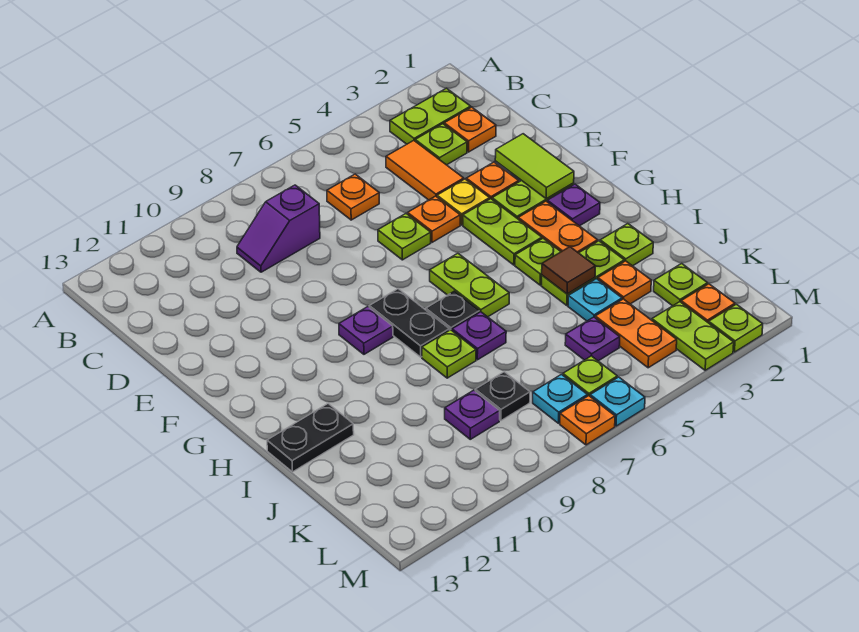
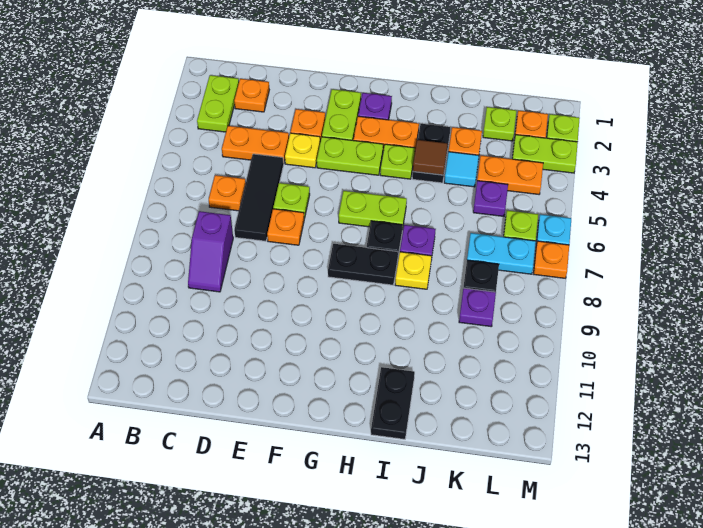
lime plate C3 level 1 -> none
orange tile C4:D4 level 1 -> orange plate C4:D4 level 1
none -> black tile D5:D7 level 1
lime tile E2:F2 level 2 -> none
orange plate E5 level 1 -> orange plate E7 level 1
purple plate G9 level 1 -> none
lime plate I2 level 1 -> none
lime plate I3:I4 level 1 -> black plate I3:I4 level 1
lime plate I8 level 1 -> yellow plate I8 level 1
cyan plate J4 level 1 -> cyan tile J4 level 1
cyan plate L7 level 1 -> cyan plate K7:L7 level 1

